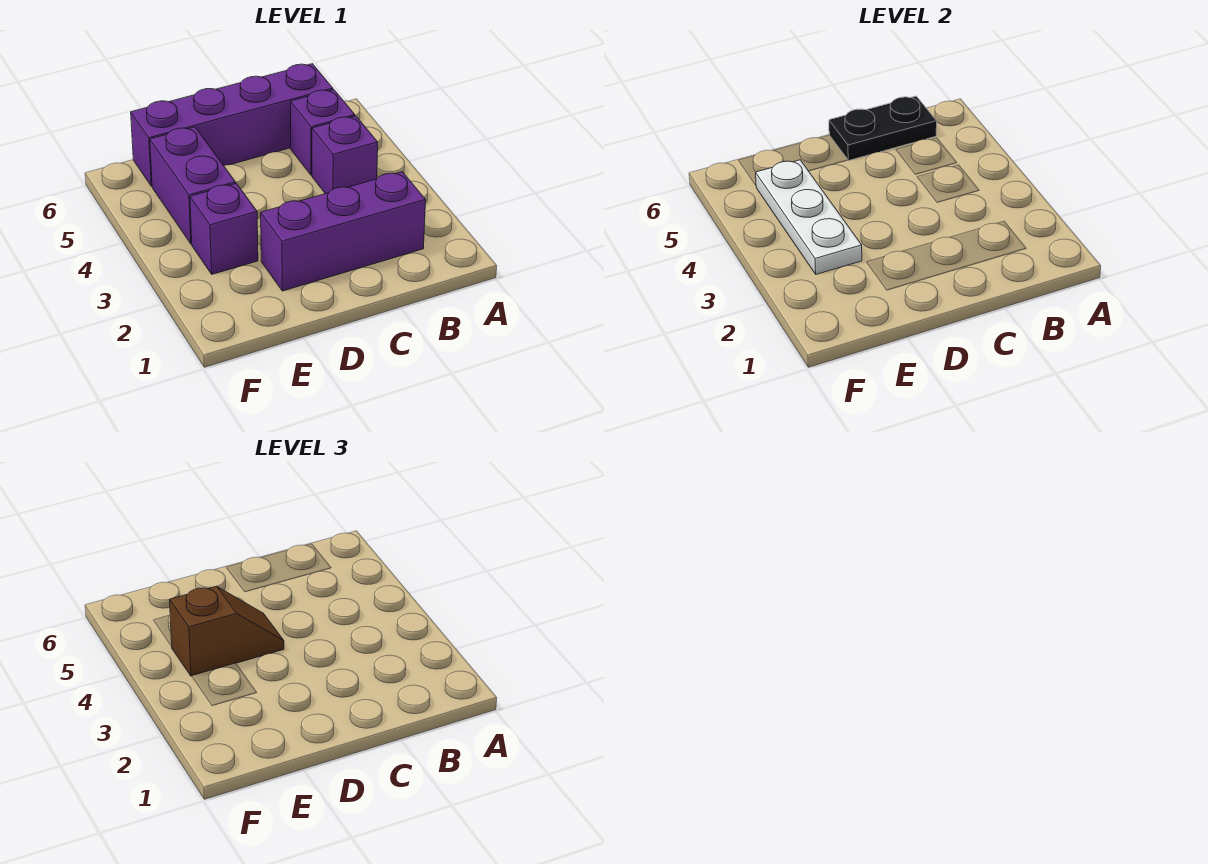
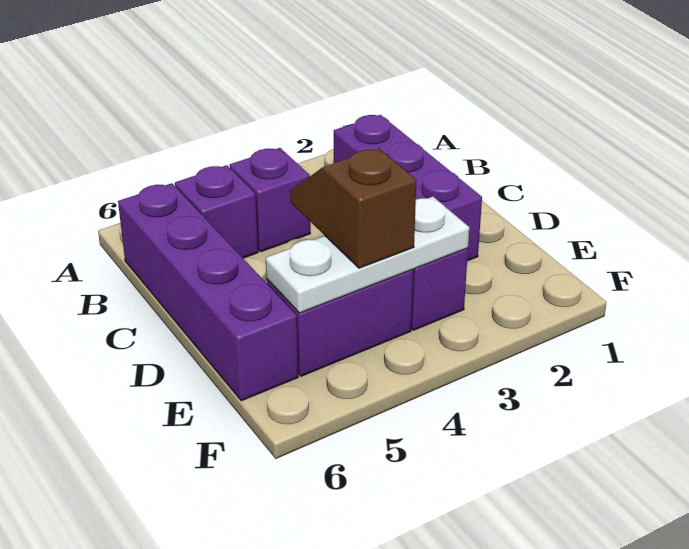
black plate B6:C6 level 2 -> none

